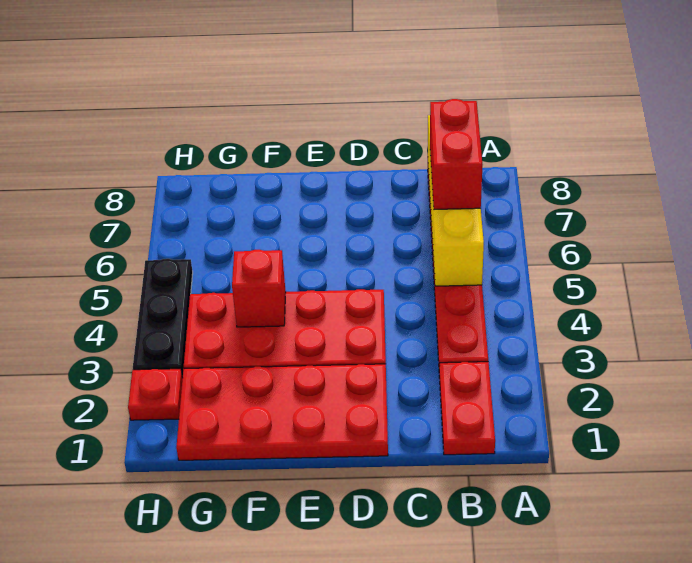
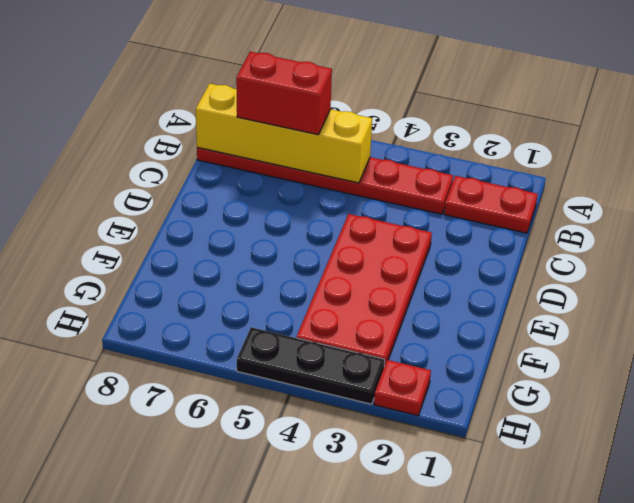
red plate D1:G2 level 1 -> none
red brick F4 level 2 -> none

